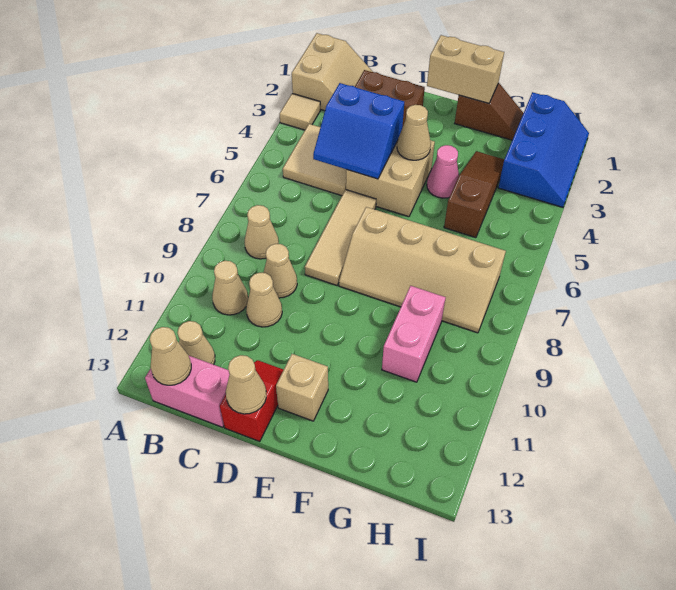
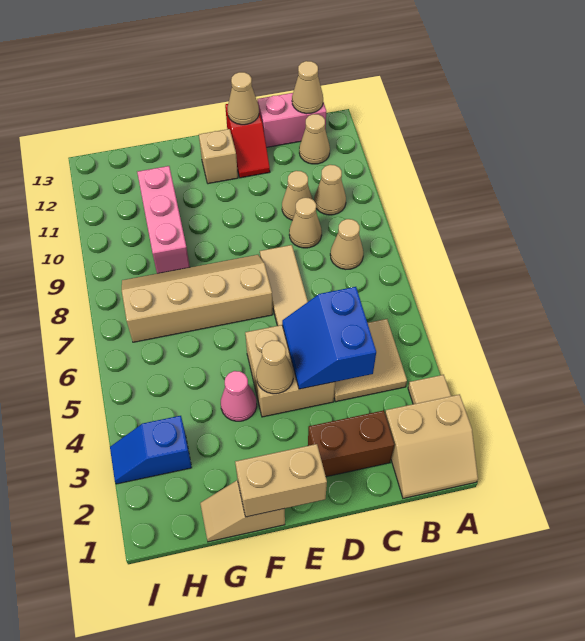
tan slope A1:B2 level 1 top A -> tan slope A1:B2 level 1 top 2
blue slope C4:D5 level 2 top 4 -> blue slope C4:D5 level 2 top C
brown slope F1:G1 level 1 top F -> tan slope F1:G1 level 1 top F
brown slope G3:G5 level 1 top 5 -> none
pink brick G9:G10 level 1 -> pink brick G9:G11 level 1
blue slope H1:I3 level 1 top H -> blue slope H3:I3 level 1 top H

